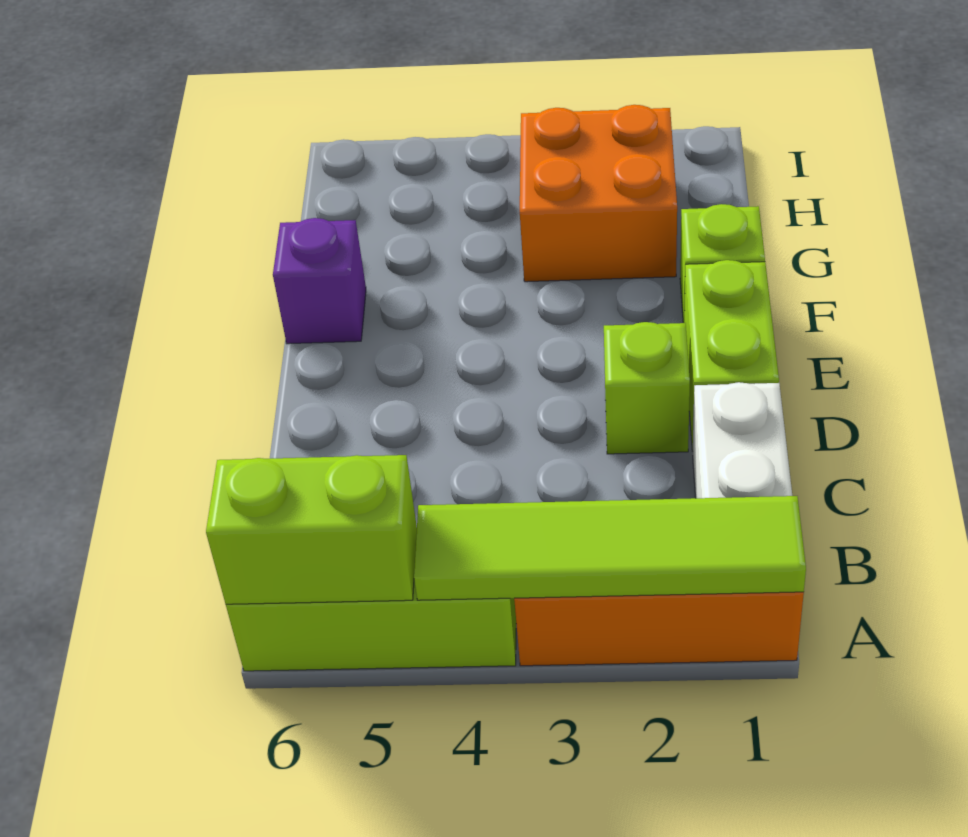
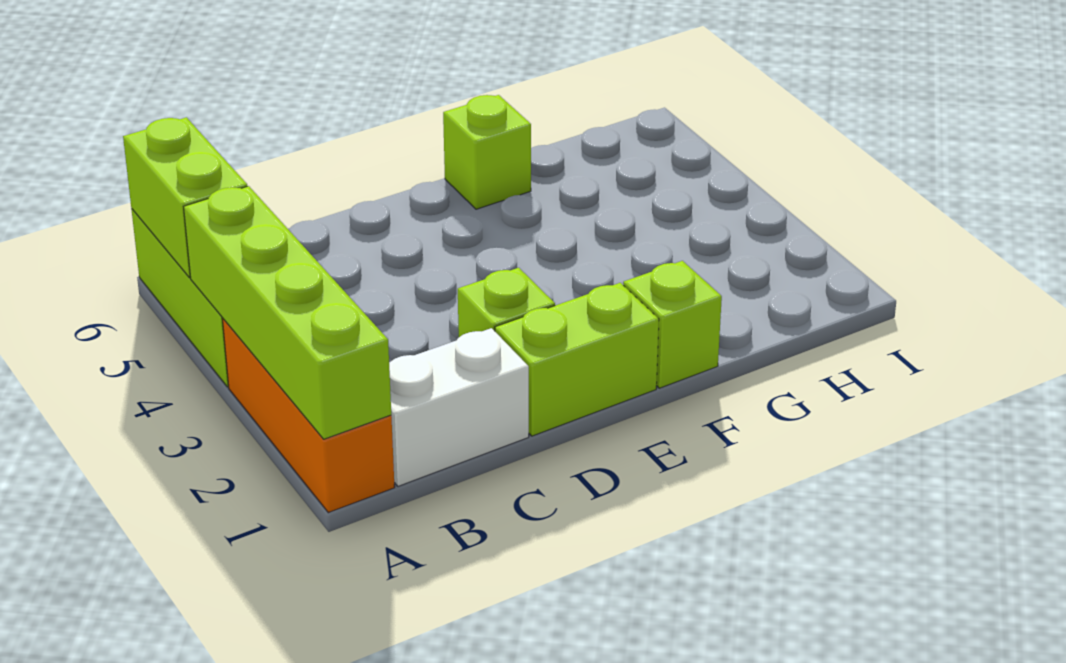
lime tile A1:A4 level 2 -> lime brick A1:A4 level 2
purple brick F6 level 1 -> lime brick F6 level 1
orange brick G2:H3 level 1 -> none

